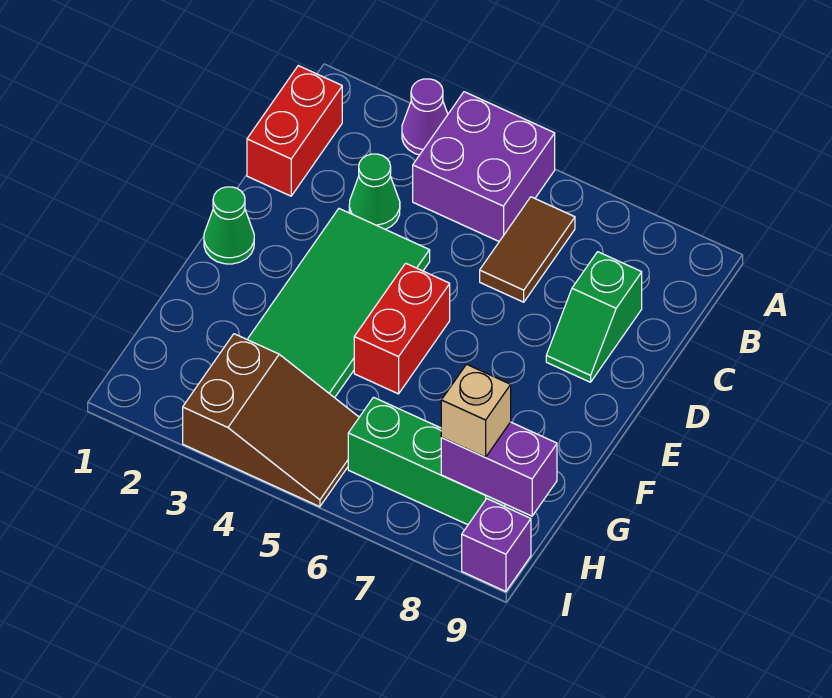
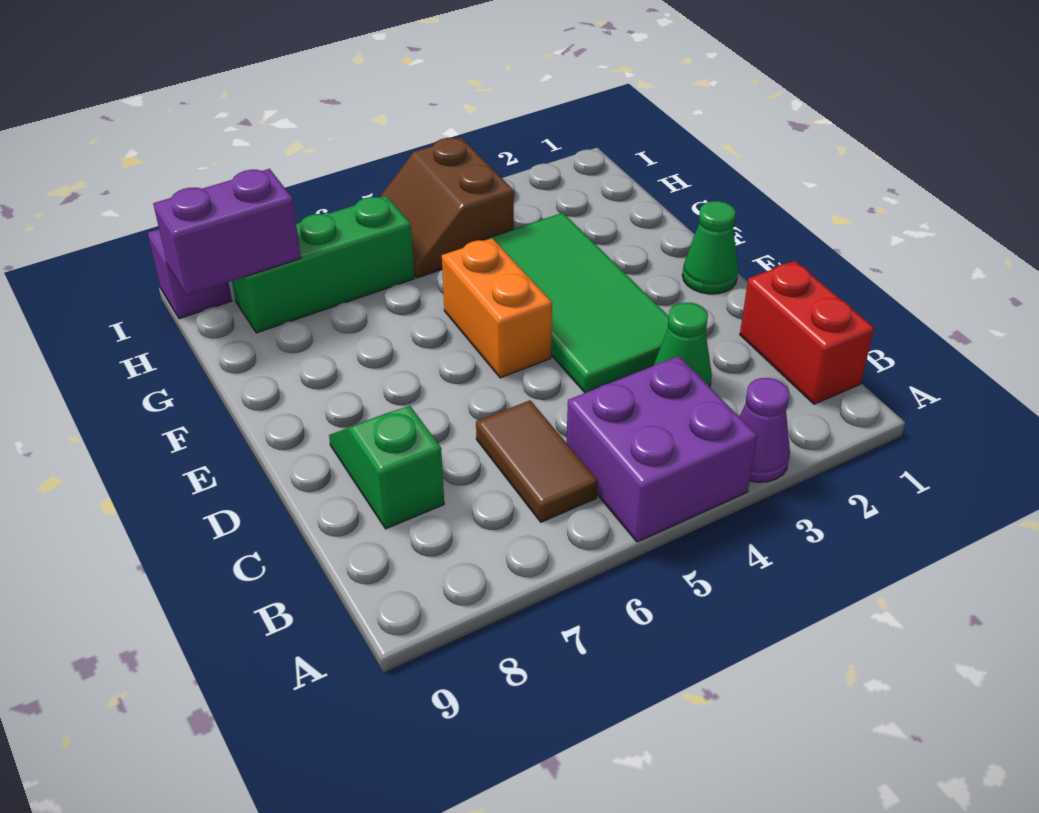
red brick E5:F5 level 1 -> orange brick E5:F5 level 1
brown slope H3:I5 level 1 top 3 -> brown slope H4:I5 level 1 top 4
tan brick H8 level 3 -> none

